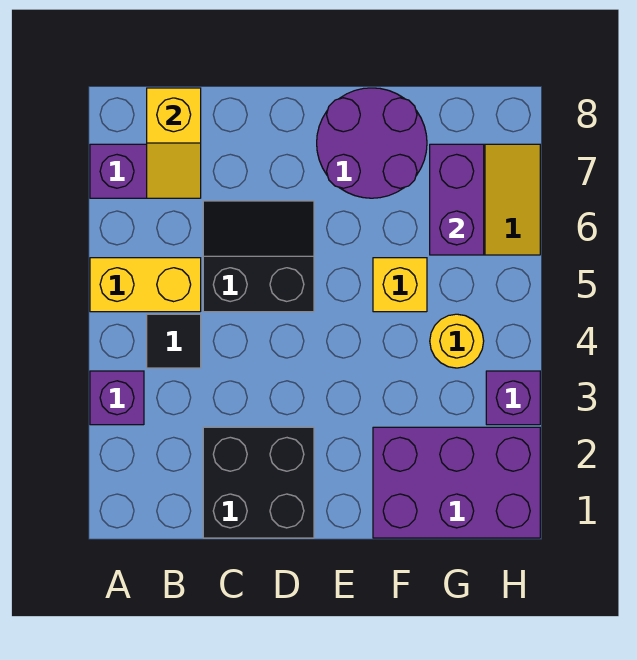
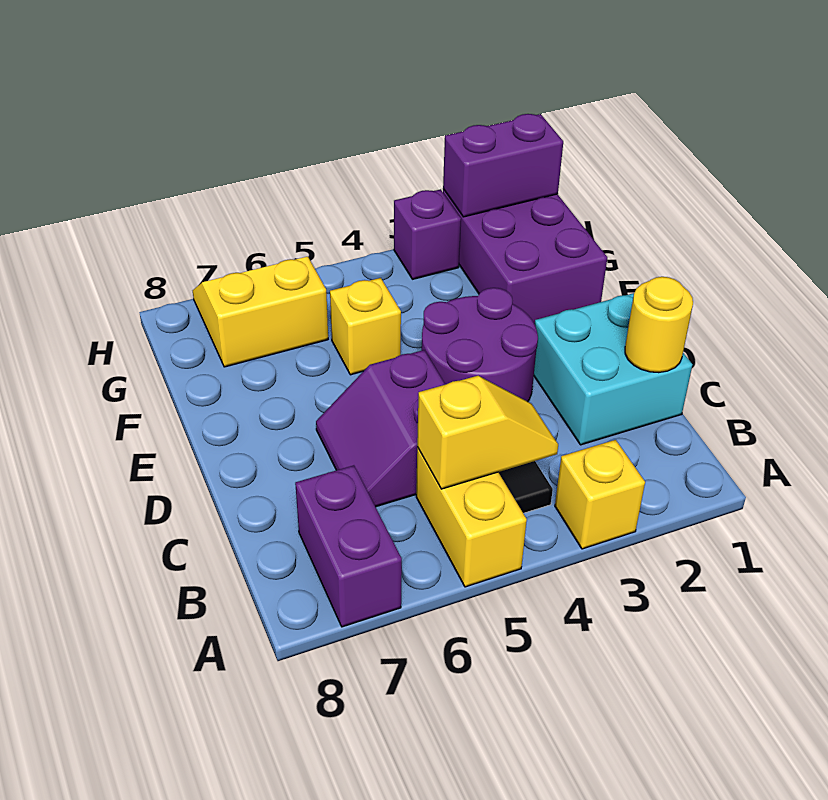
purple brick A3 level 1 -> yellow brick A3 level 1
yellow slope B7:B8 level 2 top 8 -> yellow slope B4:B5 level 2 top 5
black brick C1:D2 level 1 -> cyan brick C1:D2 level 1
black slope C5:D6 level 1 top 5 -> purple slope C5:D6 level 1 top 5
purple round brick E7:F8 level 1 -> purple round brick D3:E4 level 1
yellow round brick G4 level 1 -> yellow round brick C1 level 2
purple brick G6:G7 level 2 -> purple brick H1:H2 level 2

